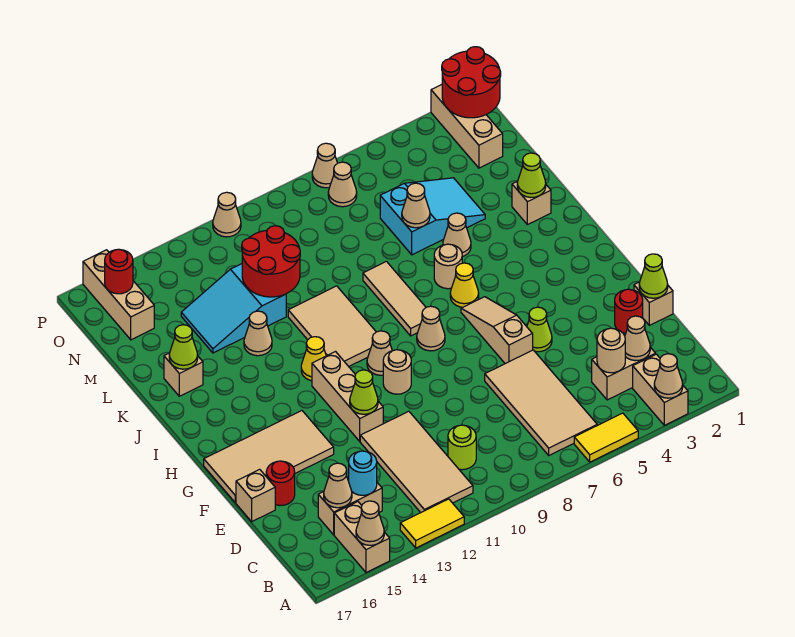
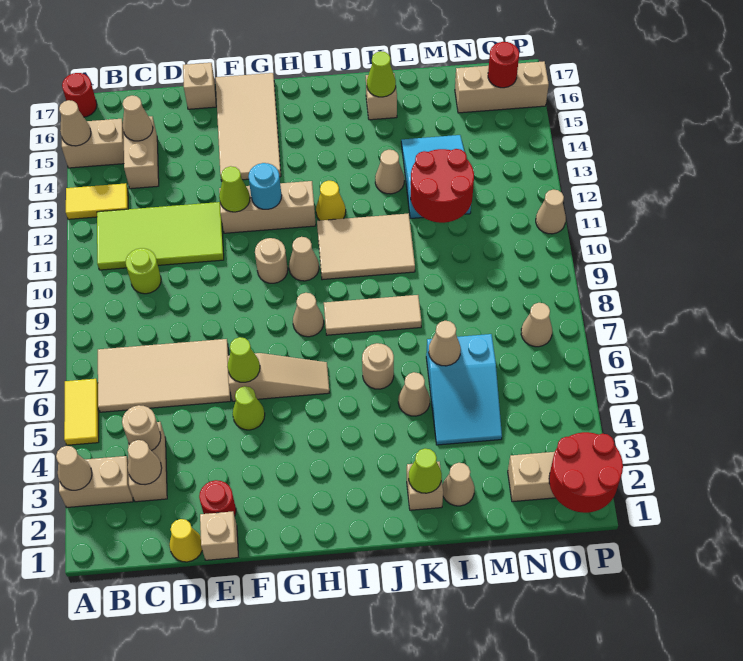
yellow tile A12:A13 level 1 -> yellow tile A13:B13 level 1
tan tile B11:E12 level 1 -> lime tile B11:E12 level 1
cyan round brick C14 level 2 -> cyan round brick G12 level 2
lime cone E1 level 2 -> lime cone F6 level 2
red round brick E16 level 1 -> red round brick A17 level 1
yellow cone I6 level 1 -> yellow cone D1 level 1
tan cone P7 level 1 -> tan cone L2 level 1

